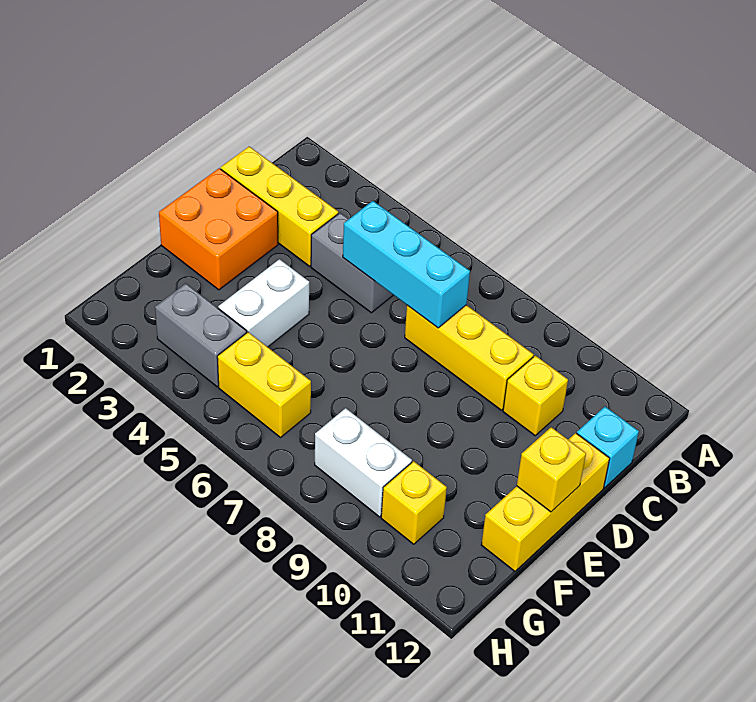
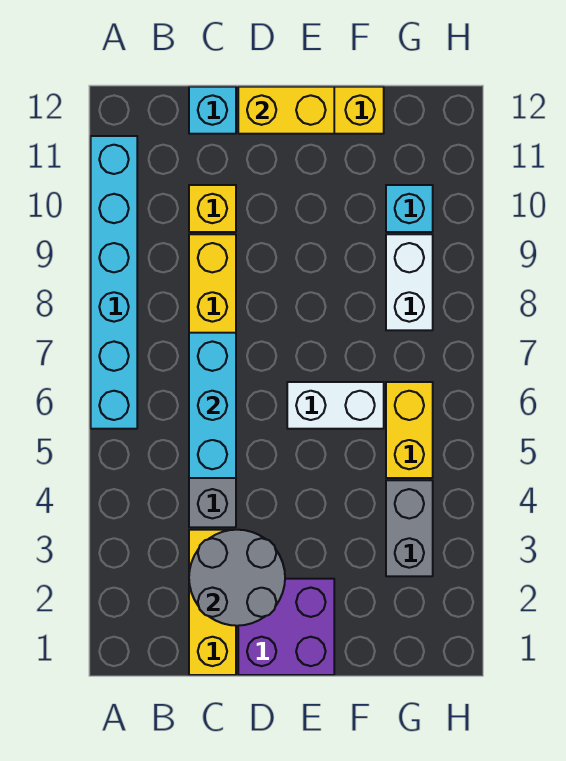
none -> cyan brick A6:A11 level 1
none -> grey round brick C2:D3 level 2
orange brick D1:E2 level 1 -> purple brick D1:E2 level 1
white brick E4:F4 level 1 -> white brick E6:F6 level 1
yellow brick E12 level 2 -> yellow brick D12:E12 level 2
yellow brick G10 level 1 -> cyan brick G10 level 1

